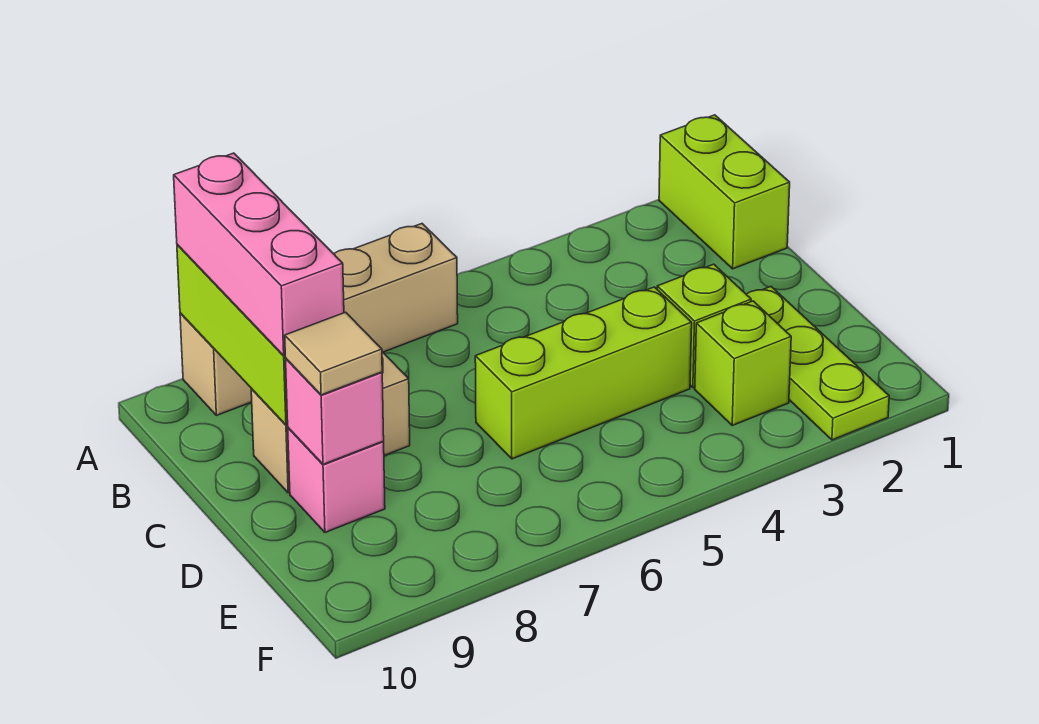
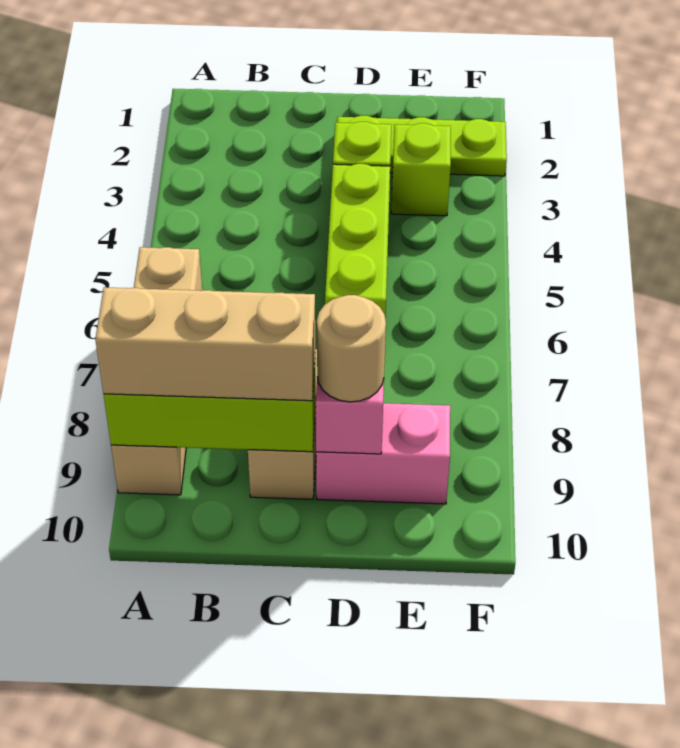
lime brick A1:B1 level 1 -> none
pink brick A9:C9 level 3 -> tan brick A9:C9 level 3
pink brick D9 level 1 -> pink brick D9:E9 level 1
tan tile D9 level 3 -> tan round brick D9 level 3

